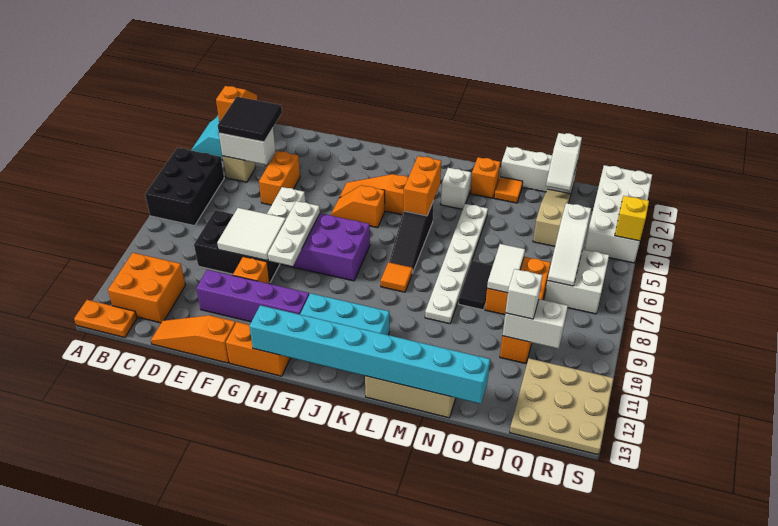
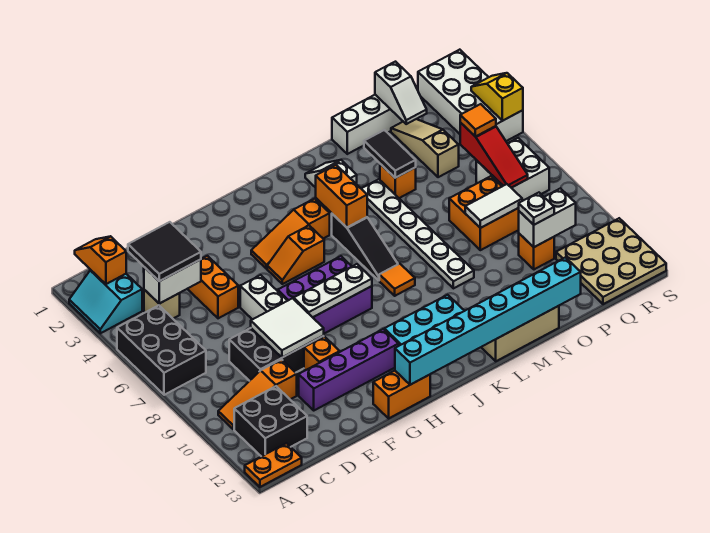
orange brick B11:C12 level 1 -> black brick B11:C12 level 1
orange slope D13:F13 level 1 top F -> orange slope B10:D10 level 1 top D
white plate G7:G9 level 2 -> white plate G8:I8 level 2
orange brick M2 level 1 -> orange brick N4 level 1
orange tile N2 level 1 -> orange tile Q5 level 3
black tile N7:N8 level 1 -> black tile N3:N4 level 2
white tile O7:O8 level 2 -> white tile O8:P8 level 2
white brick P10 level 3 -> white plate P10 level 3
white slope Q5:Q7 level 2 top 5 -> red slope Q5:Q7 level 2 top 5

